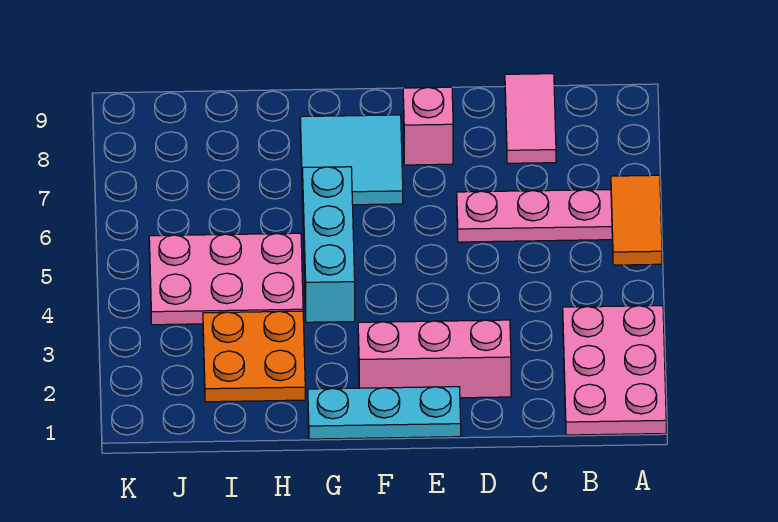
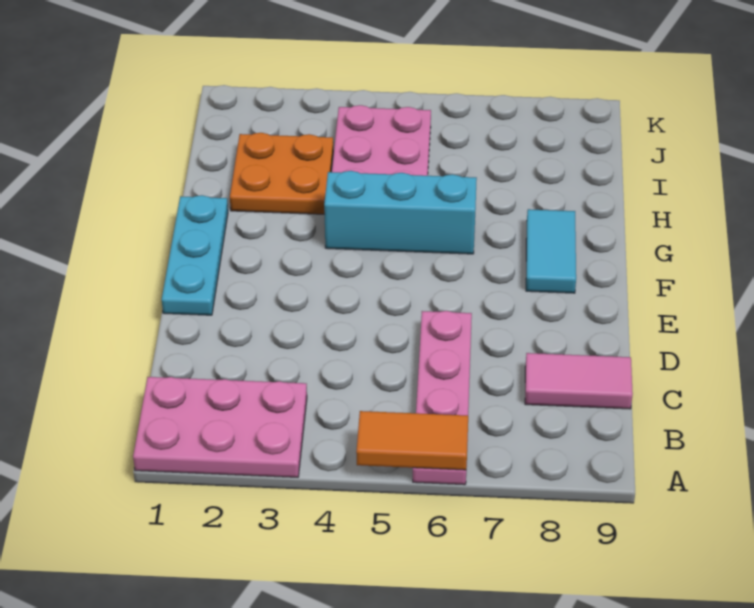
pink brick D2:F2 level 1 -> none
pink brick E8 level 1 -> none
cyan tile F7:G8 level 1 -> cyan tile F8:G8 level 1

